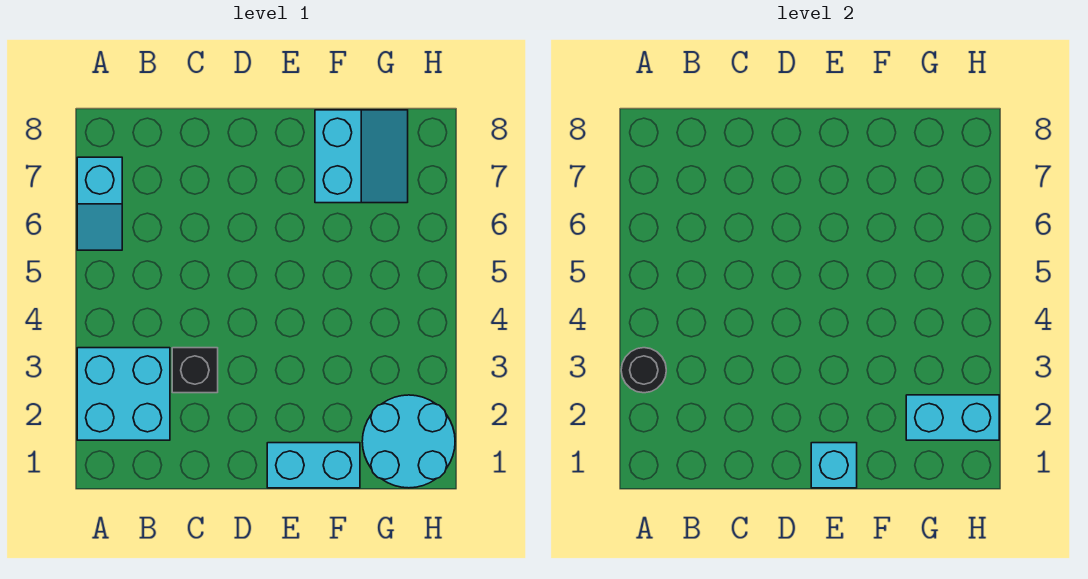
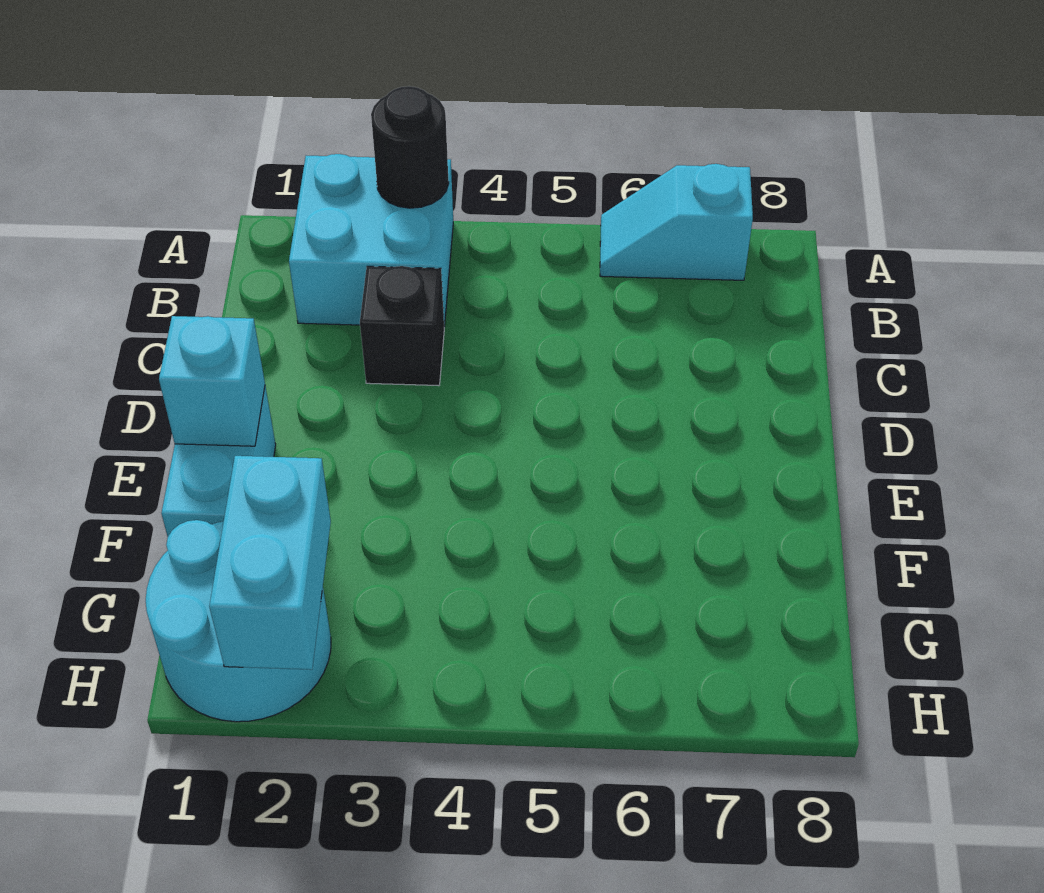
cyan slope F7:G8 level 1 top F -> none

